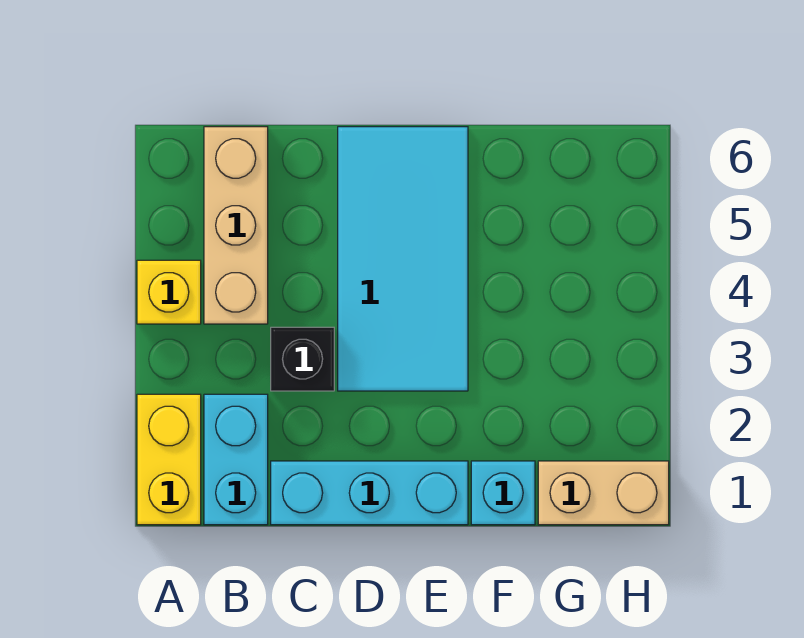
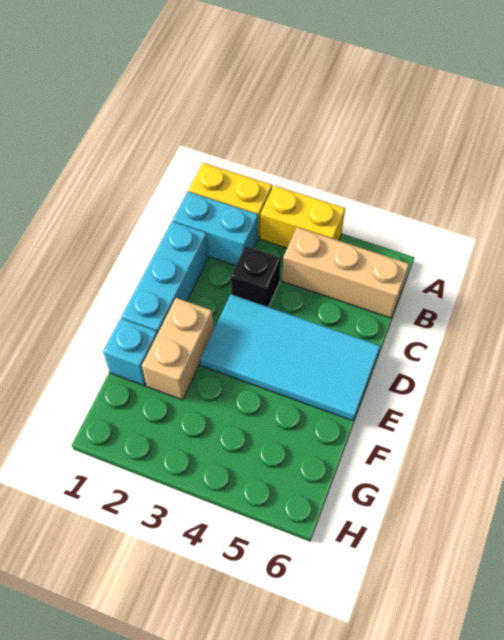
yellow brick A4 level 1 -> yellow brick A3:A4 level 1
tan brick G1:H1 level 1 -> tan brick E2:F2 level 1

